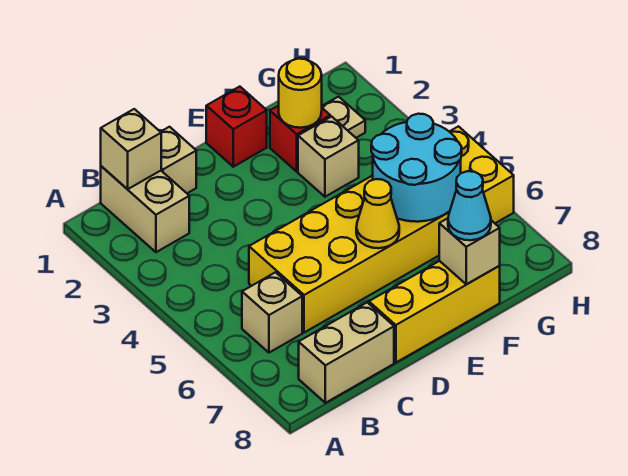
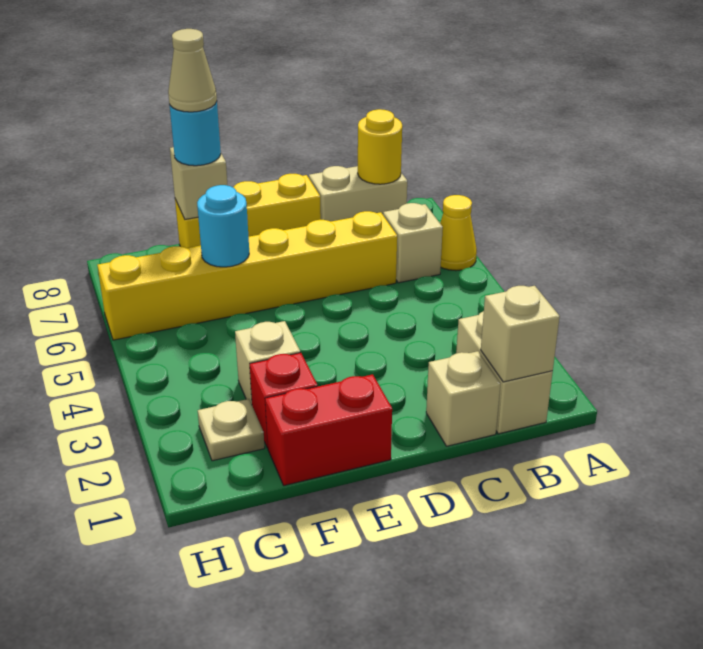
yellow brick C5:H6 level 1 -> yellow brick C6:H6 level 1
red brick E1 level 1 -> red brick E1:F1 level 1
yellow cone E6 level 2 -> yellow cone A6 level 1
yellow round brick F2 level 2 -> yellow round brick B8 level 2
cyan round brick F5:G6 level 2 -> cyan round brick F6 level 2
cyan cone F8 level 3 -> cyan round brick F8 level 3
none -> tan cone F8 level 4

